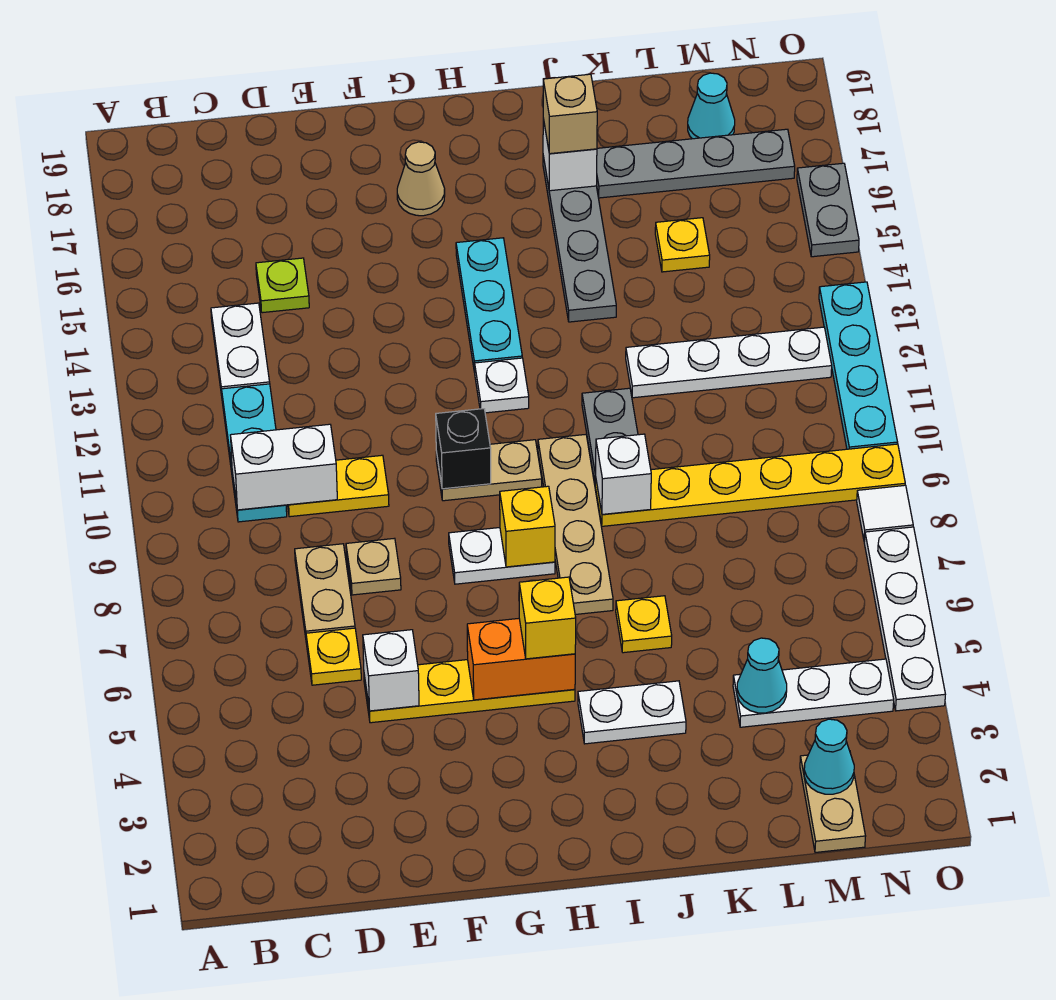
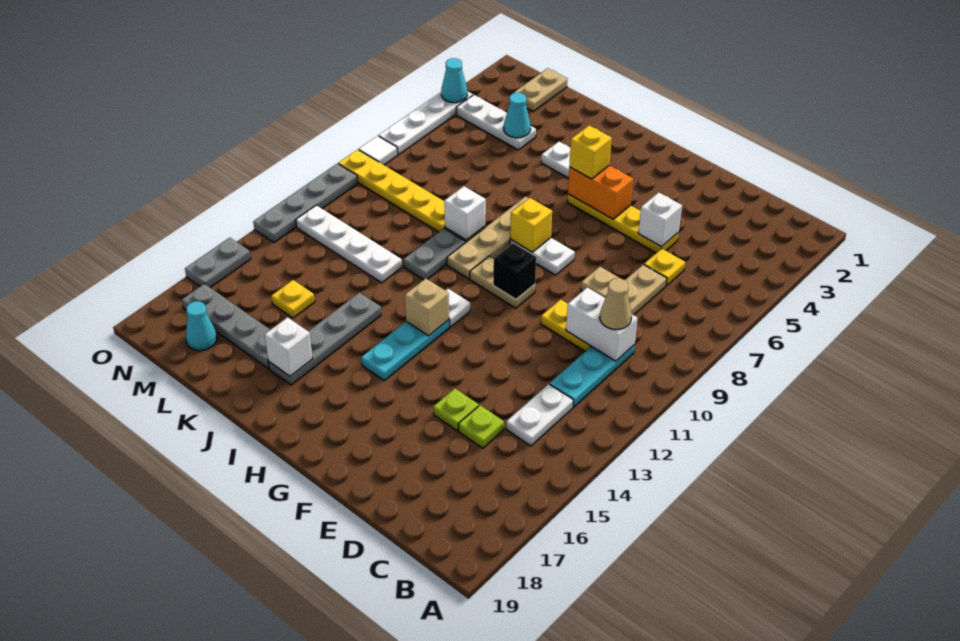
none -> lime plate E15 level 1
tan cone G17 level 1 -> tan cone C10 level 3
yellow plate J6 level 1 -> none
tan brick J17 level 3 -> tan brick H13 level 2
cyan cone M2 level 2 -> cyan cone O4 level 2
cyan plate O10:O13 level 1 -> grey plate O10:O13 level 1

